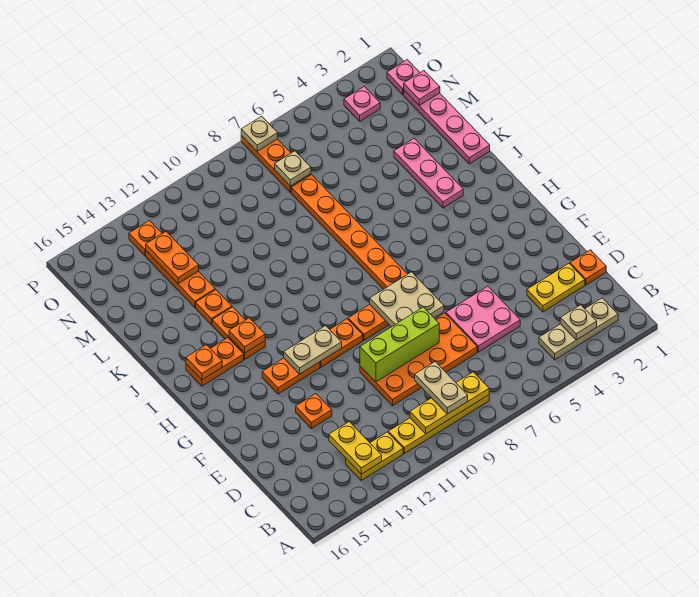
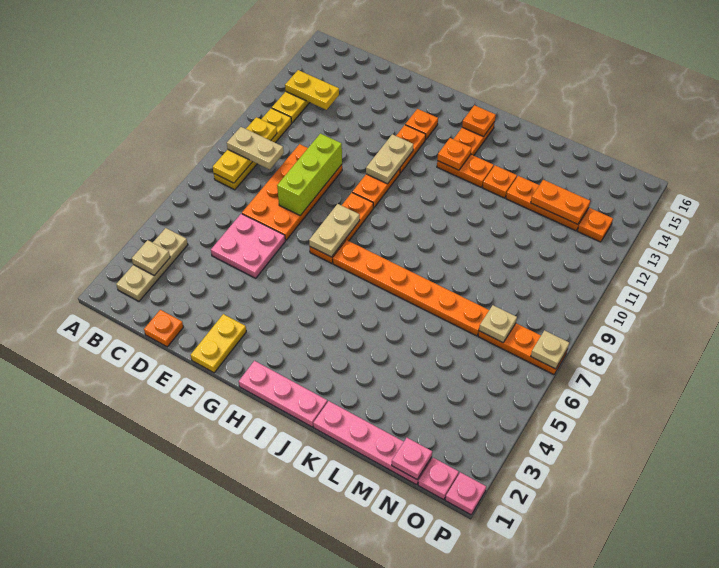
yellow plate D2:D3 level 1 -> yellow plate F1:F2 level 1
orange plate E13 level 1 -> orange plate G14 level 1
tan plate F7:G8 level 2 -> tan plate G7:G8 level 2
pink plate J3:L3 level 1 -> pink plate H1:J1 level 1
pink plate O3 level 1 -> pink plate P1 level 1

